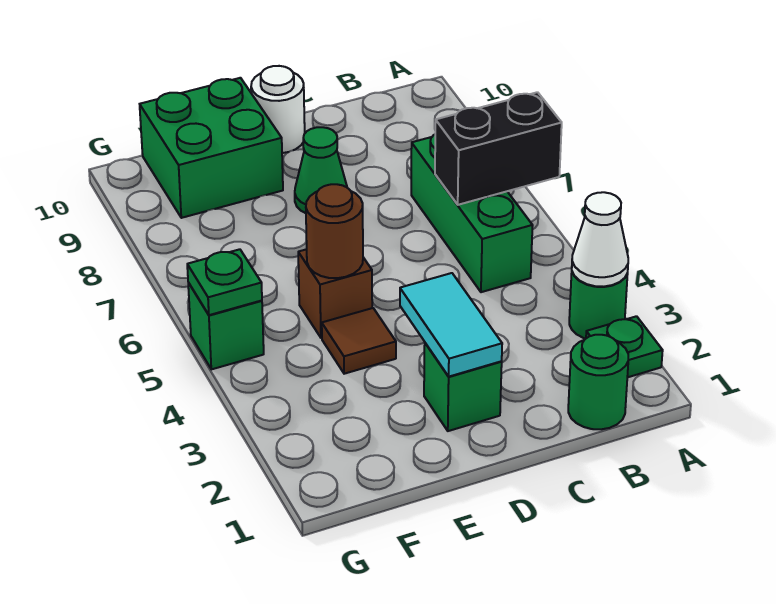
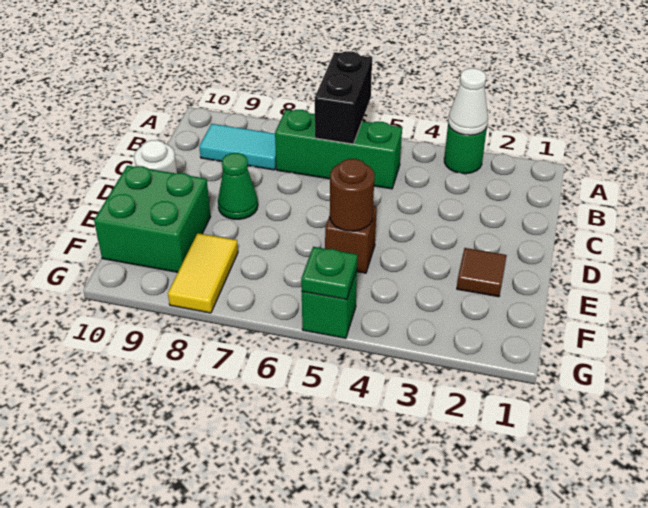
green plate A2 level 1 -> none
green round brick B1 level 1 -> none
green brick D2 level 1 -> none
cyan tile D2:D3 level 2 -> cyan tile B8:B9 level 1
brown tile E4 level 1 -> brown tile E2 level 1
none -> yellow tile F8:G8 level 1

